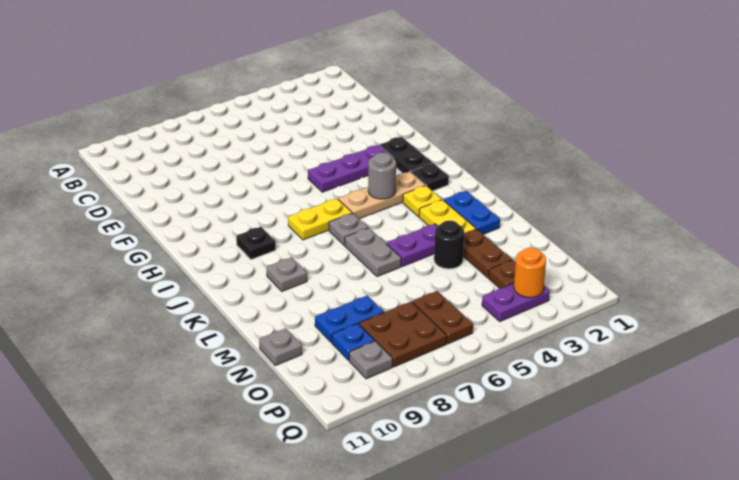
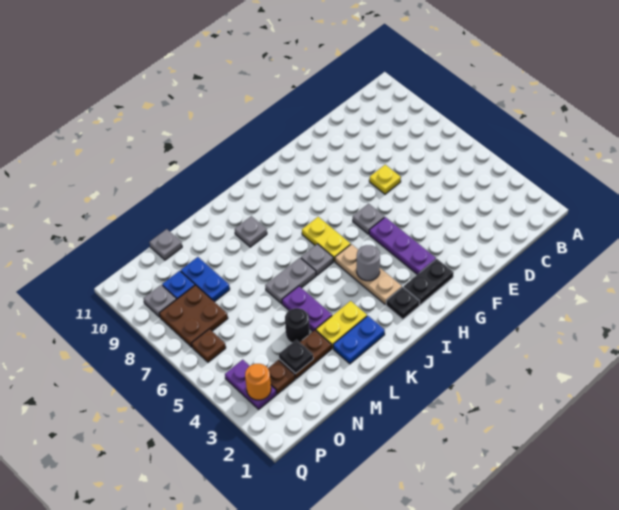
none -> grey plate G6 level 1
black plate I9 level 1 -> black plate N3 level 2
yellow plate J3 level 1 -> yellow plate E7 level 1
brown plate O6:P6 level 1 -> brown plate P6 level 1

